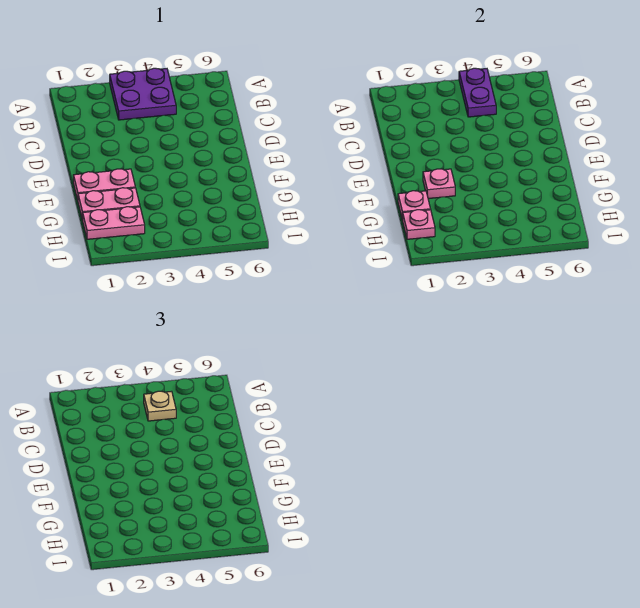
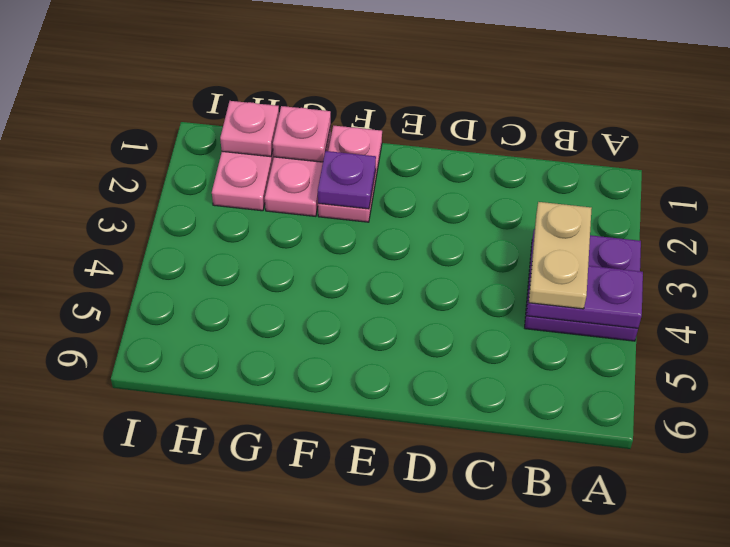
tan plate B4 level 3 -> tan plate B3:B4 level 3
pink plate F2 level 2 -> purple plate F2 level 2

